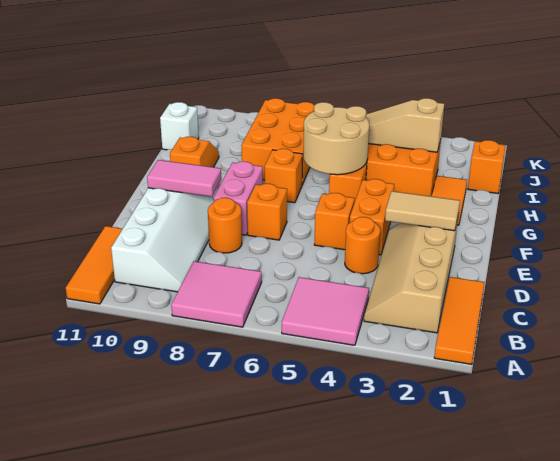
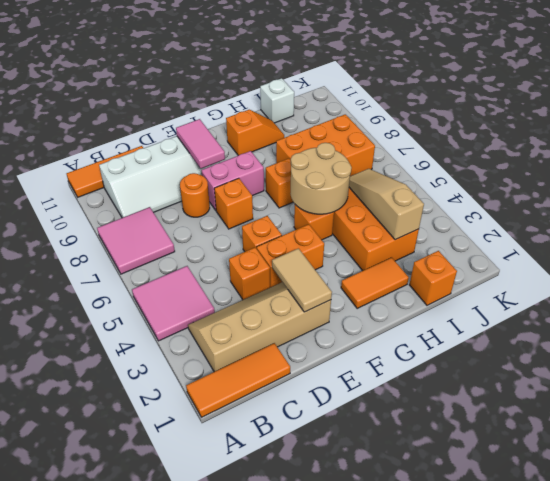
orange round brick D4 level 1 -> orange brick D4 level 1

